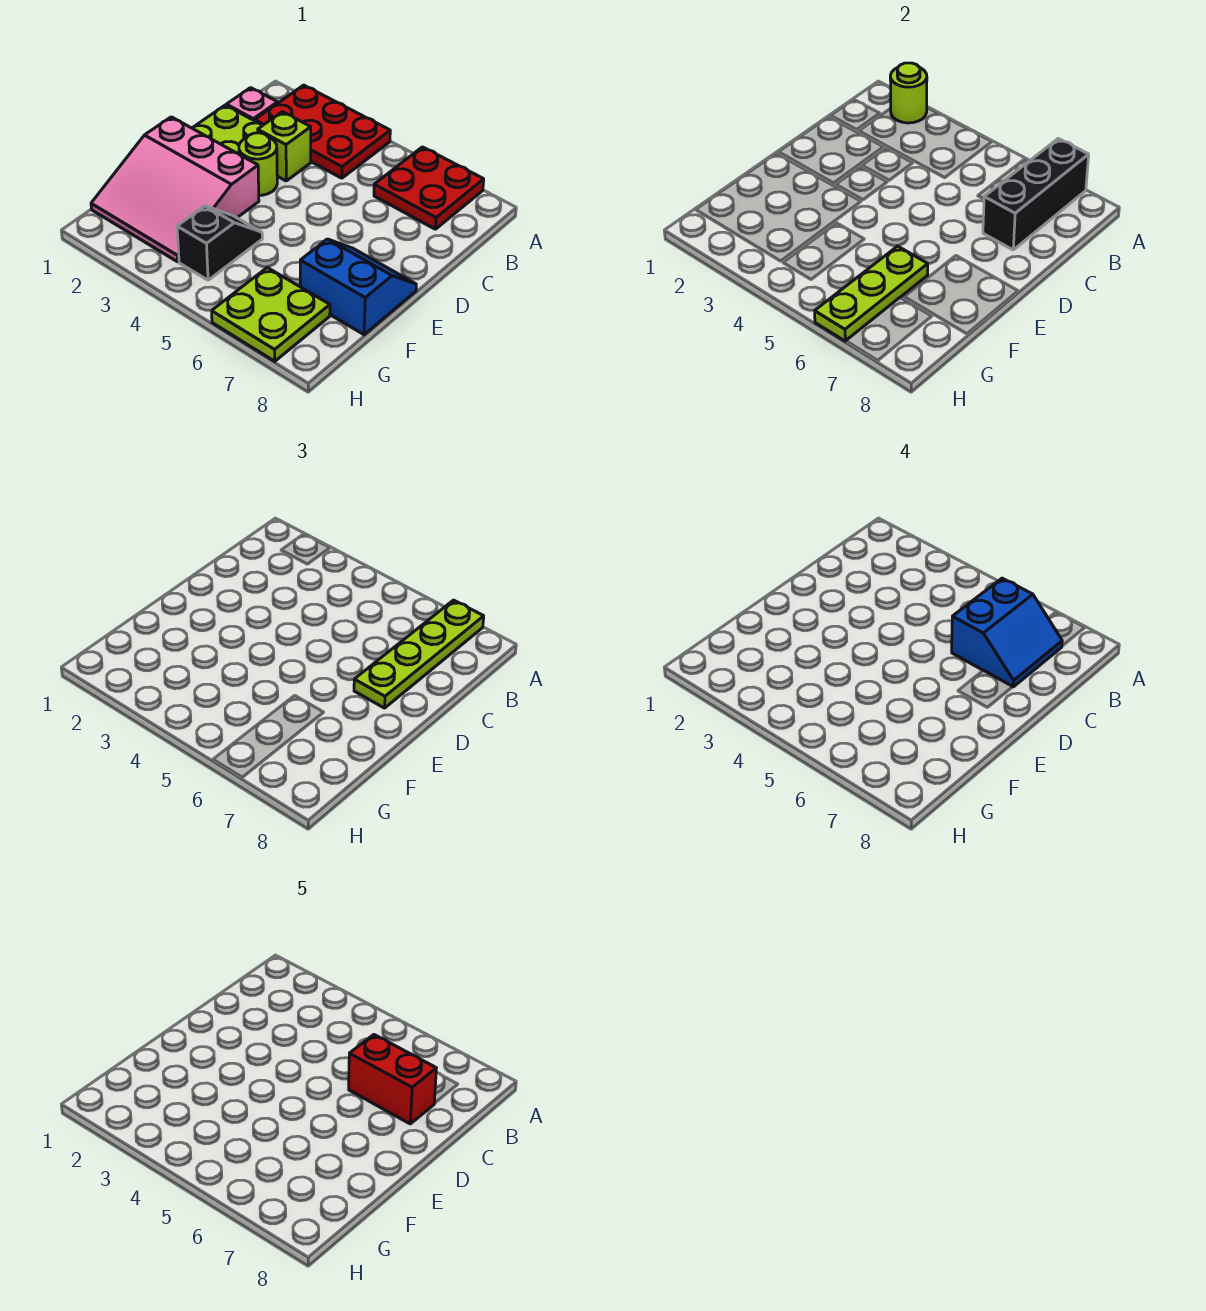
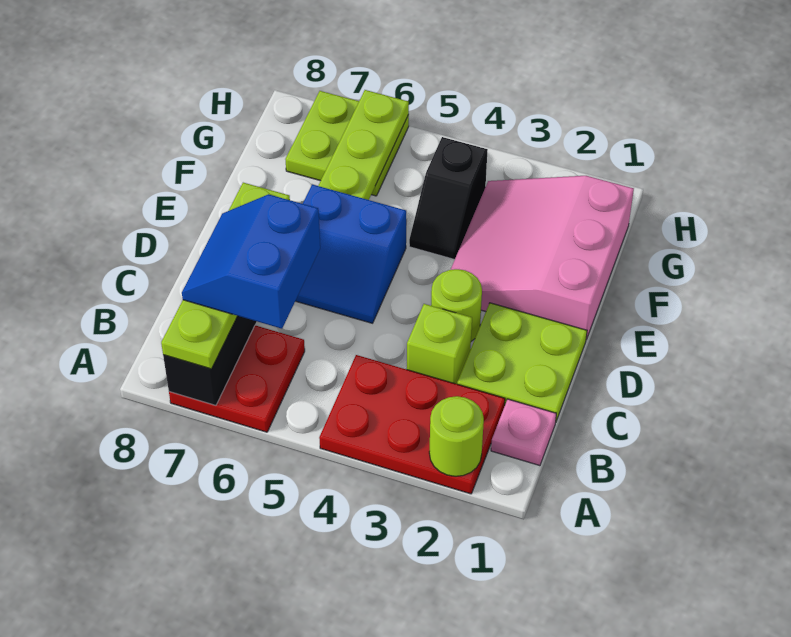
red brick C6:C7 level 5 -> none
pink slope E1:G3 level 1 top E -> pink slope E1:G3 level 1 top 1
blue slope E7:F8 level 1 top F -> blue slope D5:E6 level 1 top E

